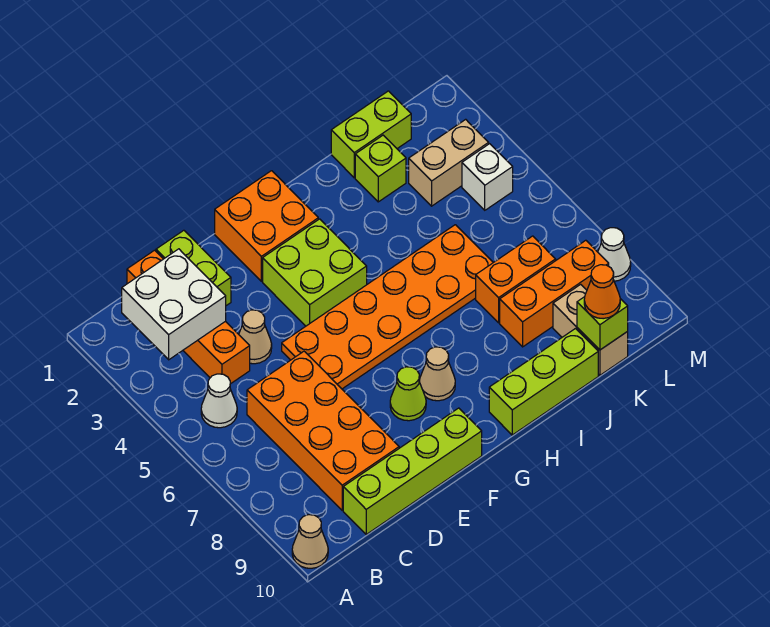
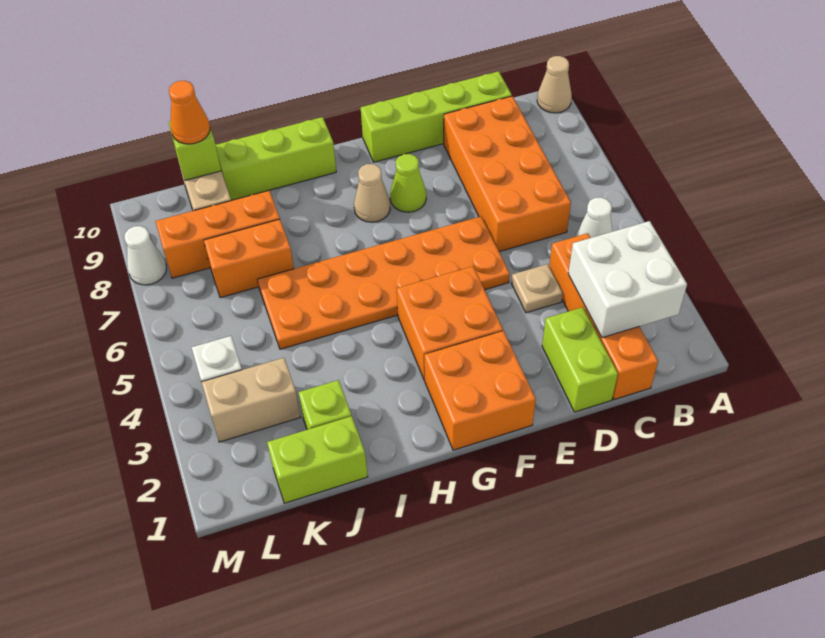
tan cone D4 level 1 -> tan plate D4 level 1
lime brick F3:G4 level 1 -> orange brick F3:G4 level 1

